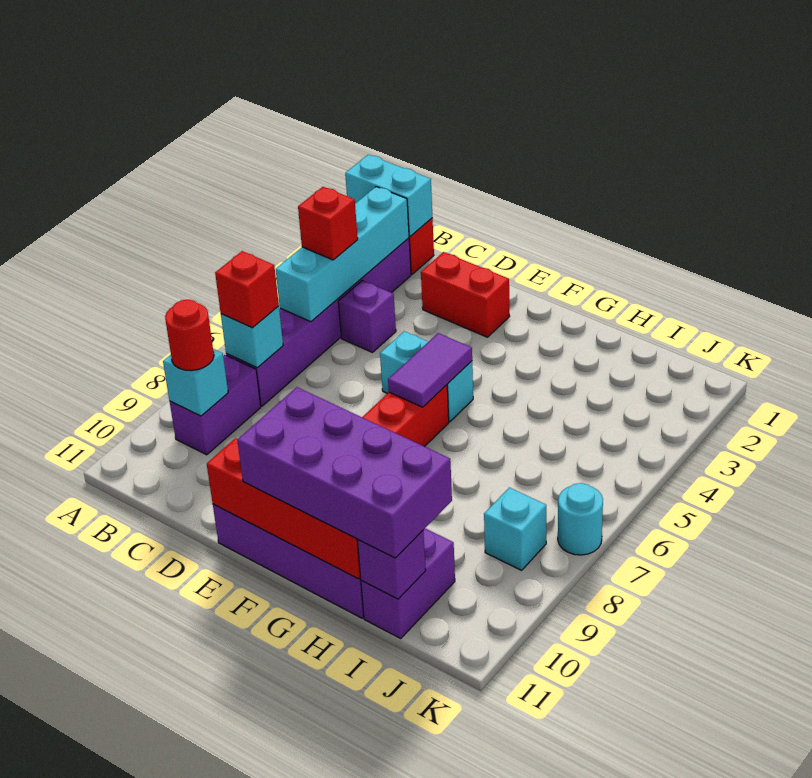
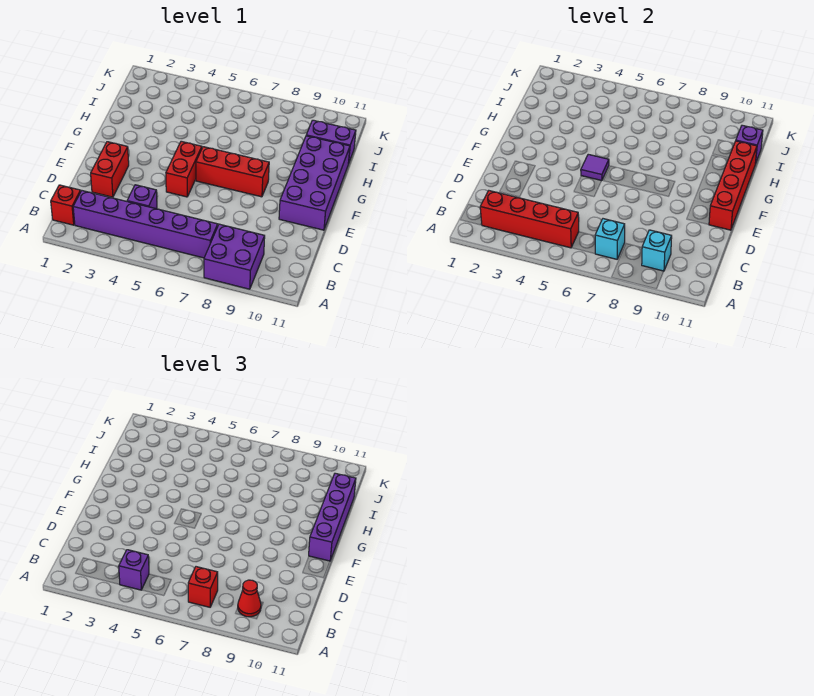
cyan brick A1:B1 level 2 -> none
cyan brick B2:B5 level 2 -> red brick B2:B5 level 2
red brick B4 level 3 -> purple brick B4 level 3
purple brick B8:B9 level 1 -> purple brick A8:B9 level 1
red round brick B9 level 3 -> red cone B9 level 3
cyan brick E5:F5 level 1 -> red brick E5:F5 level 1
purple tile F5:F6 level 2 -> purple tile F5 level 2
purple brick F10:I11 level 3 -> purple brick F11:I11 level 3
cyan brick J8 level 1 -> none
cyan round brick K7 level 1 -> none

